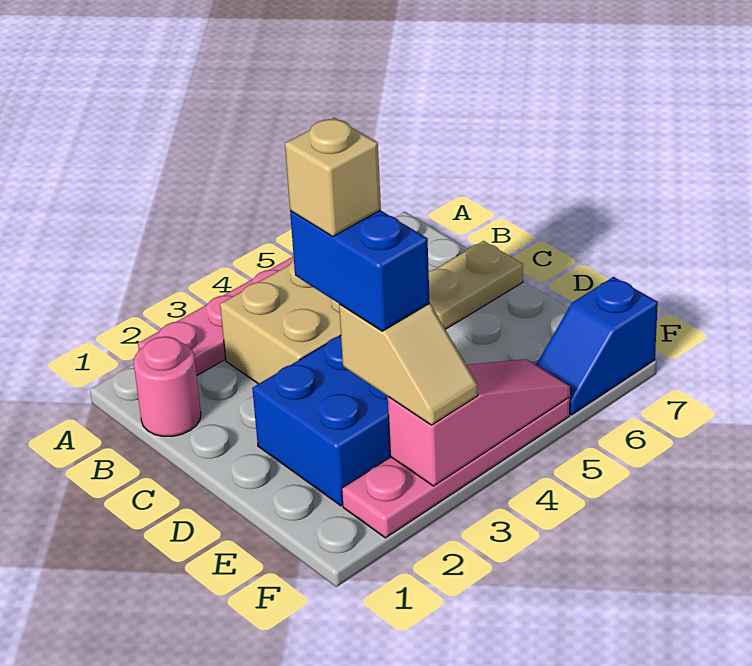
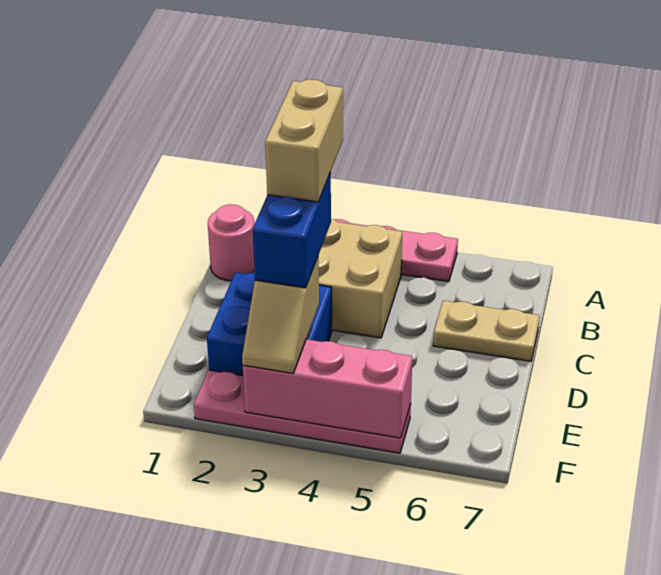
tan brick D3 level 5 -> tan brick C3:D3 level 5
pink slope F3:F5 level 2 top 3 -> pink brick F3:F5 level 2
blue slope F6:F7 level 1 top 7 -> none

